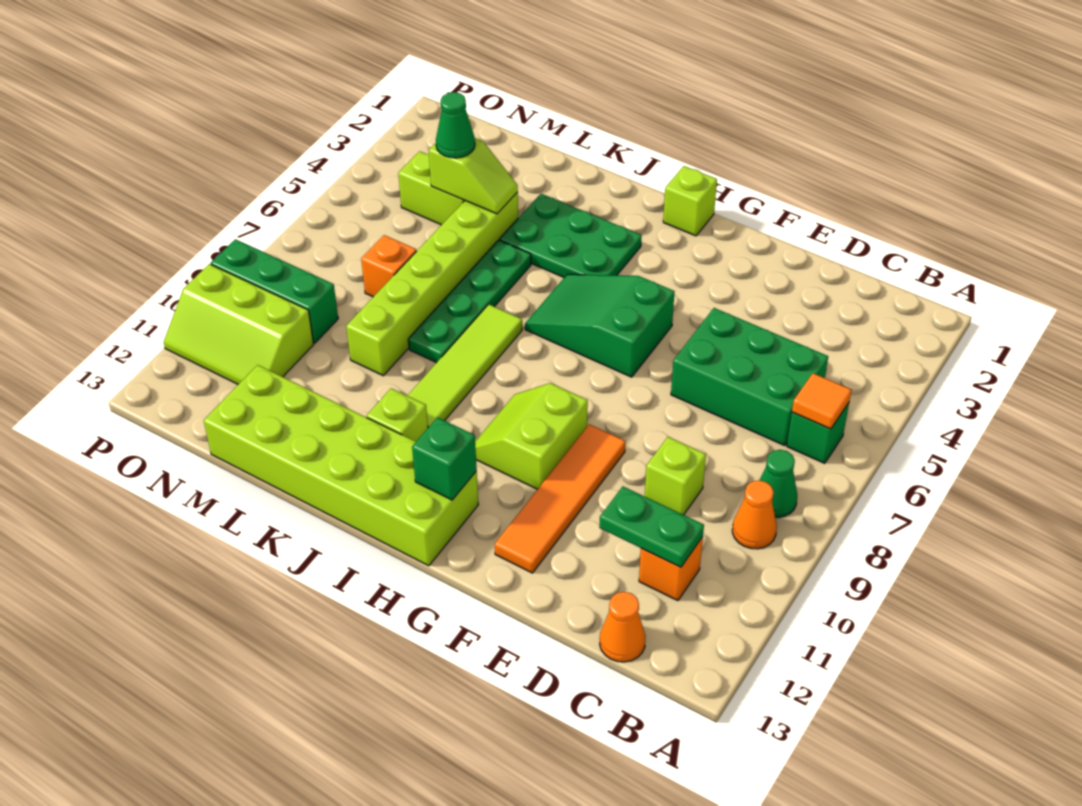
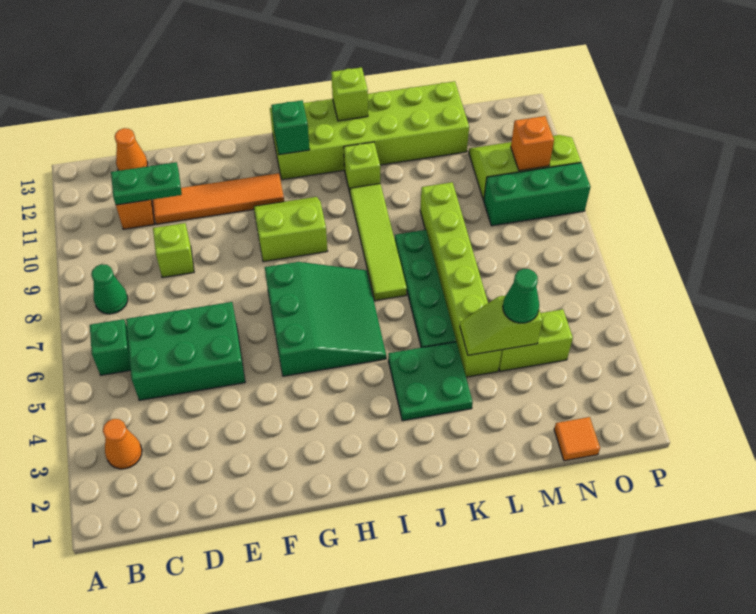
orange tile B6 level 2 -> orange tile N1 level 1
orange cone B9 level 1 -> orange cone B3 level 1
orange tile F9:F12 level 1 -> orange tile D11:G11 level 1
green slope G5:I6 level 1 top G -> green slope G5:I7 level 1 top G
lime slope G9:H10 level 1 top G -> lime slope G9:H10 level 1 top 9
lime brick H1 level 1 -> lime brick J13 level 2
green plate I3:K4 level 1 -> green plate J3:K4 level 1
orange brick M7 level 1 -> orange brick O10 level 2

